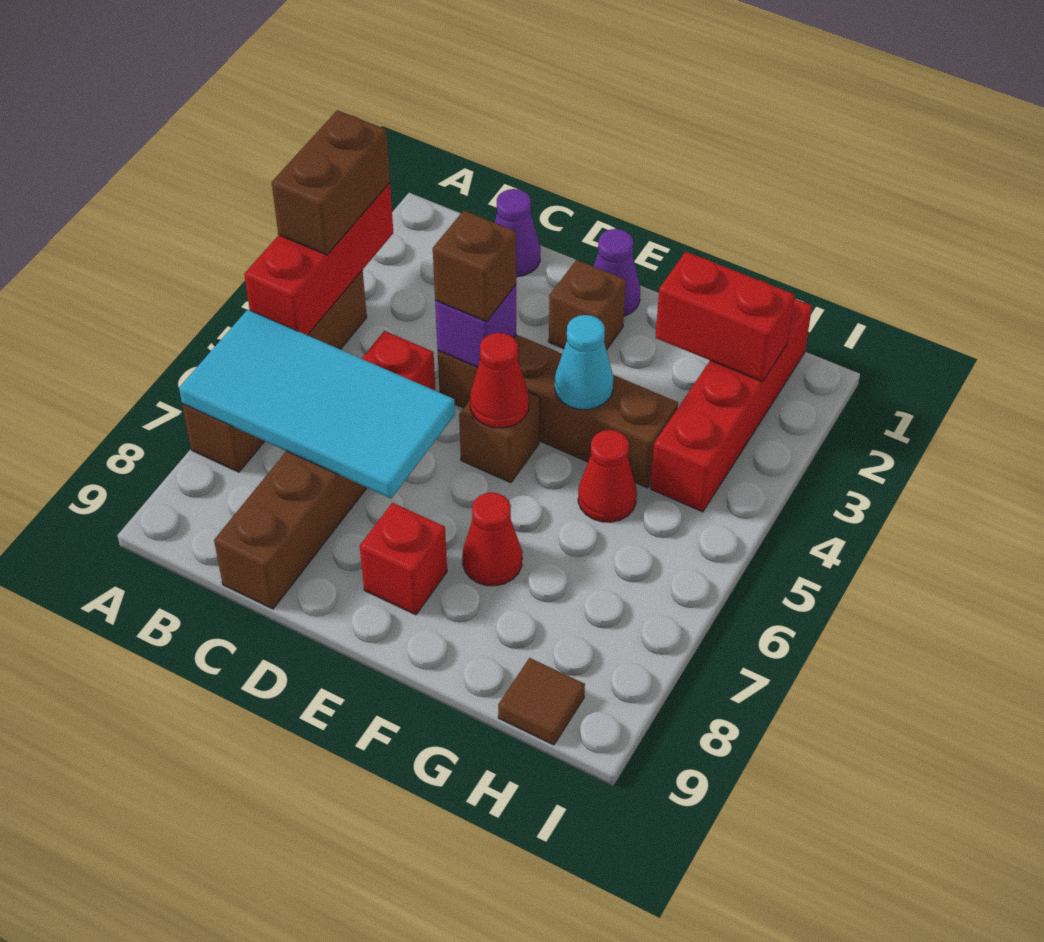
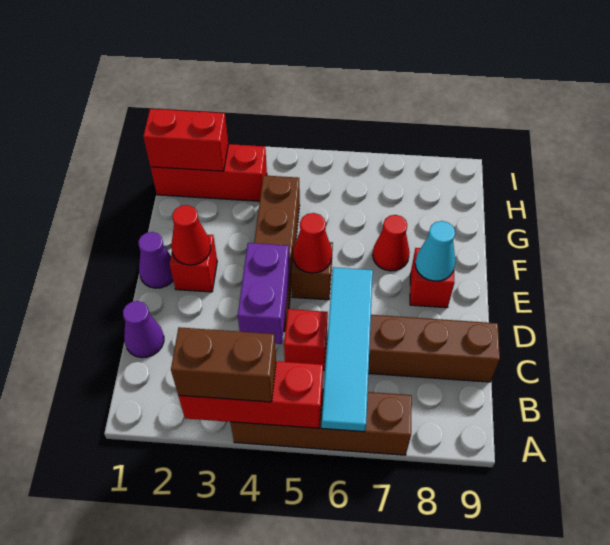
cyan tile A6:D7 level 2 -> cyan tile A6:D6 level 2
purple brick D4 level 2 -> purple brick C4:D4 level 2
brown brick D4 level 3 -> none
brown brick E2 level 1 -> red brick E2 level 1
cyan cone F4 level 2 -> cyan cone E8 level 2
red brick G2:H2 level 2 -> red brick H1:H2 level 2
red cone G5 level 1 -> red cone E2 level 2
red brick H1:H4 level 1 -> red brick H1:H3 level 1
brown tile H9 level 1 -> none

